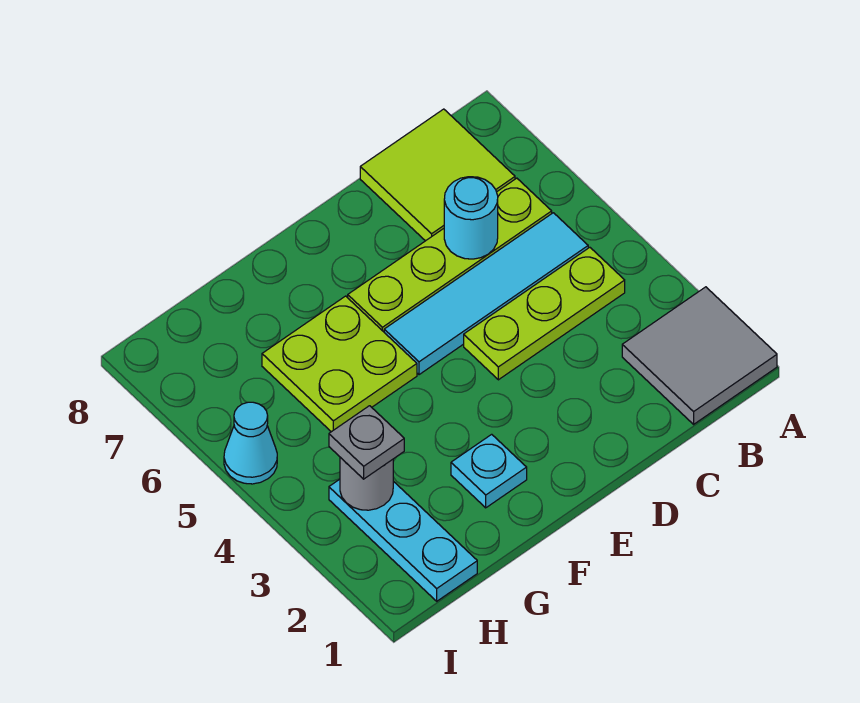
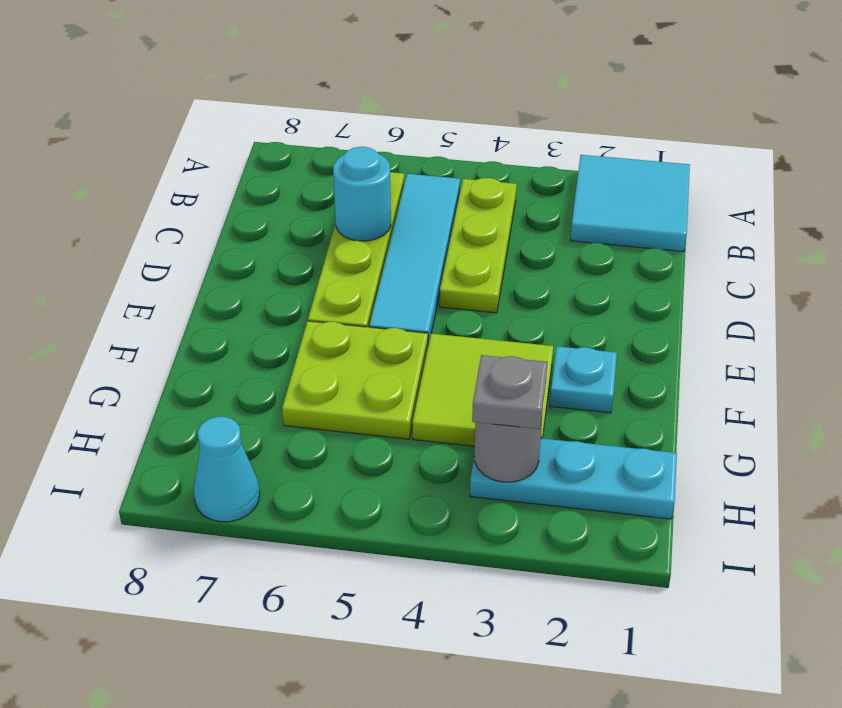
grey tile A1:B2 level 1 -> cyan tile A1:B2 level 1
lime tile B7:C8 level 1 -> lime tile F3:G4 level 1
cyan cone I5 level 1 -> cyan cone I7 level 1

